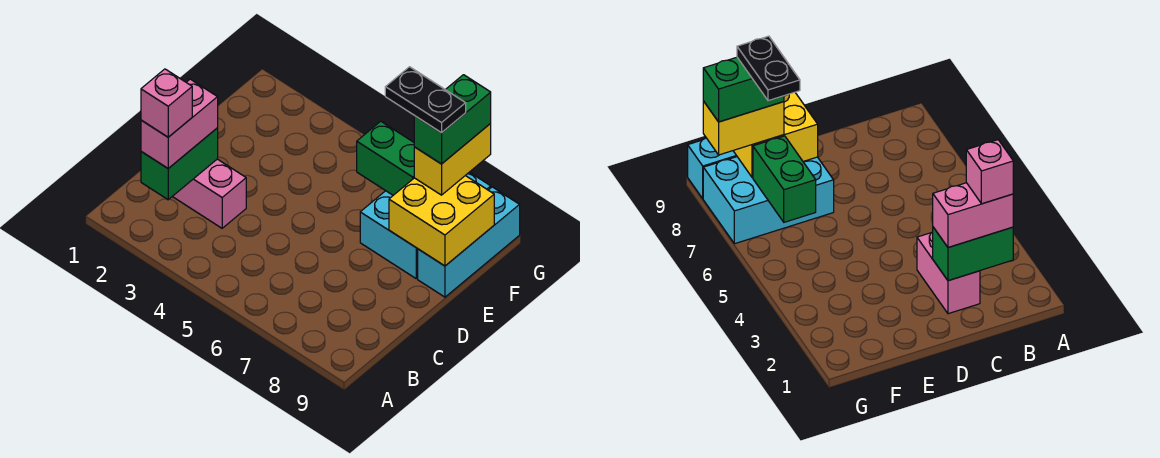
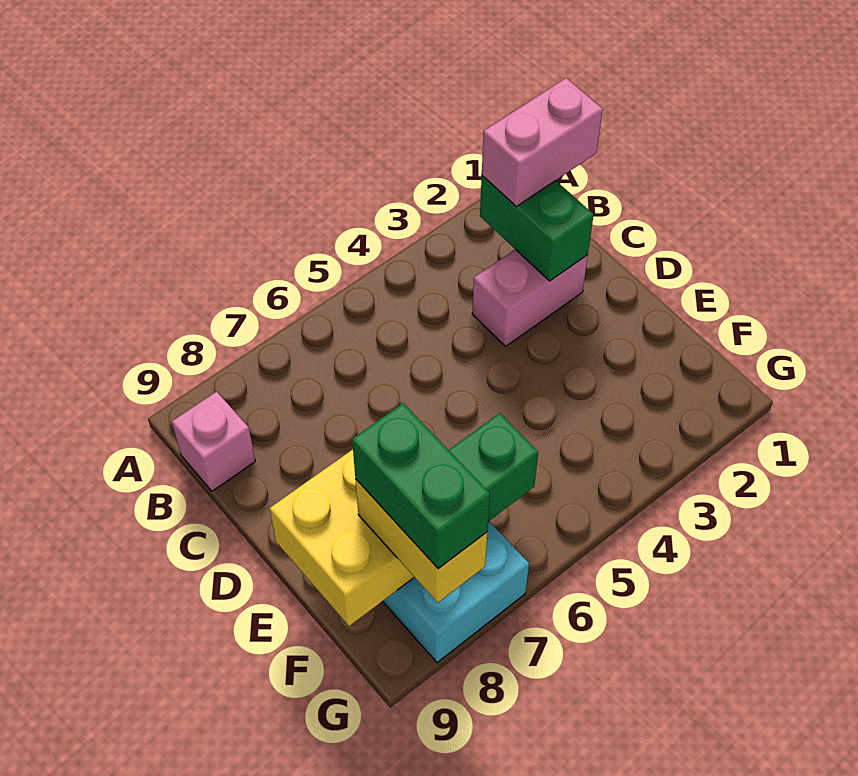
pink brick B2:C2 level 3 -> pink brick B1:B2 level 3
pink brick B2 level 4 -> pink brick B9 level 1
cyan brick E9:G9 level 1 -> none
black plate F7:F8 level 5 -> none

